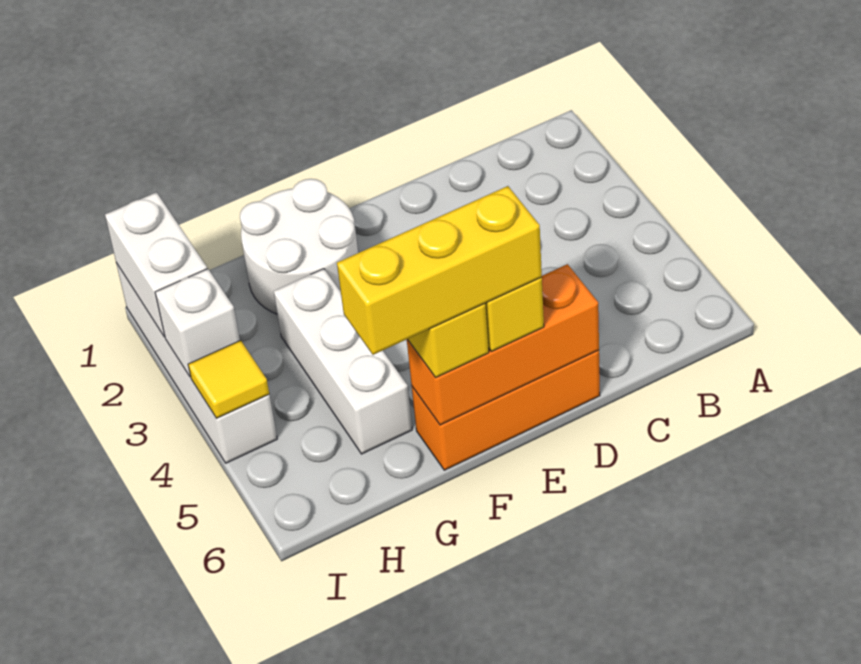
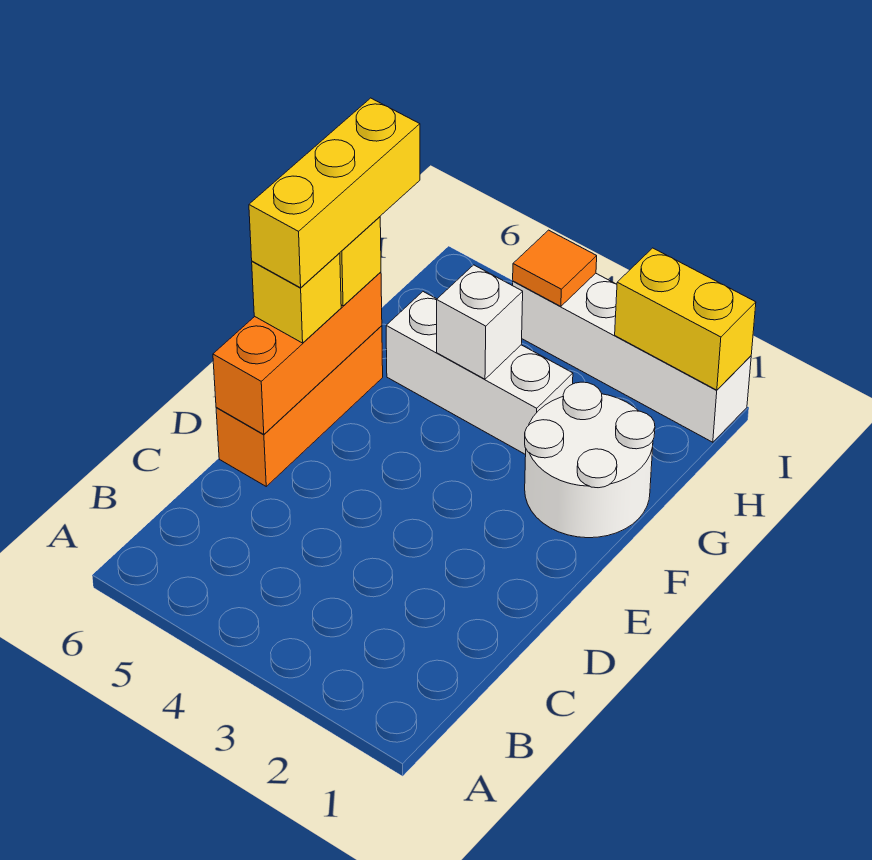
white brick I1:I2 level 2 -> yellow brick I1:I2 level 2
white brick I3 level 2 -> white brick G4 level 2
yellow tile I4 level 2 -> orange tile I4 level 2

